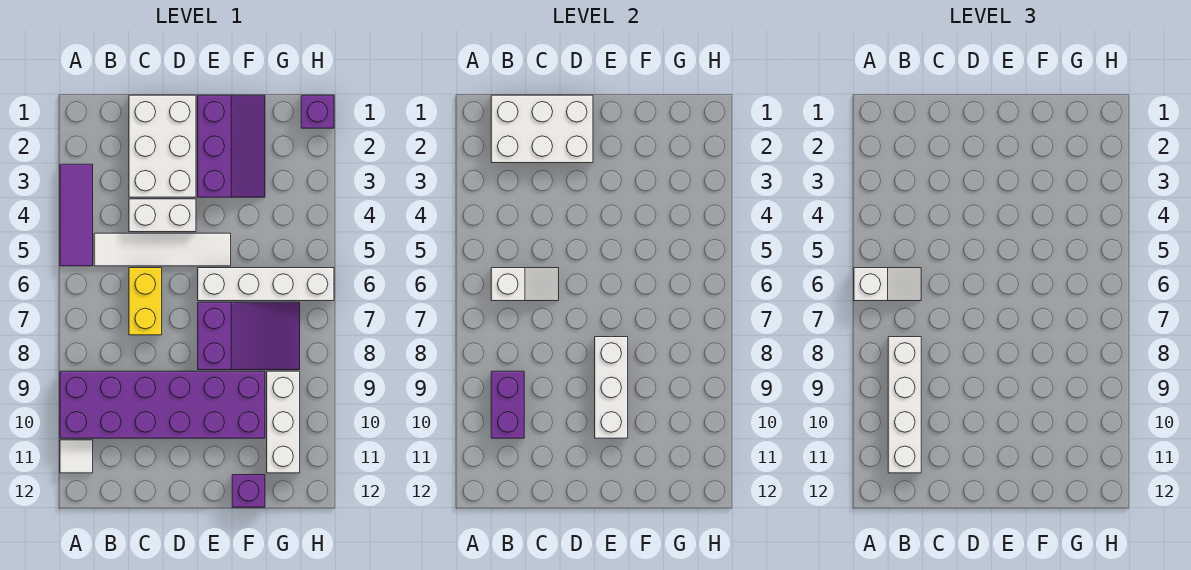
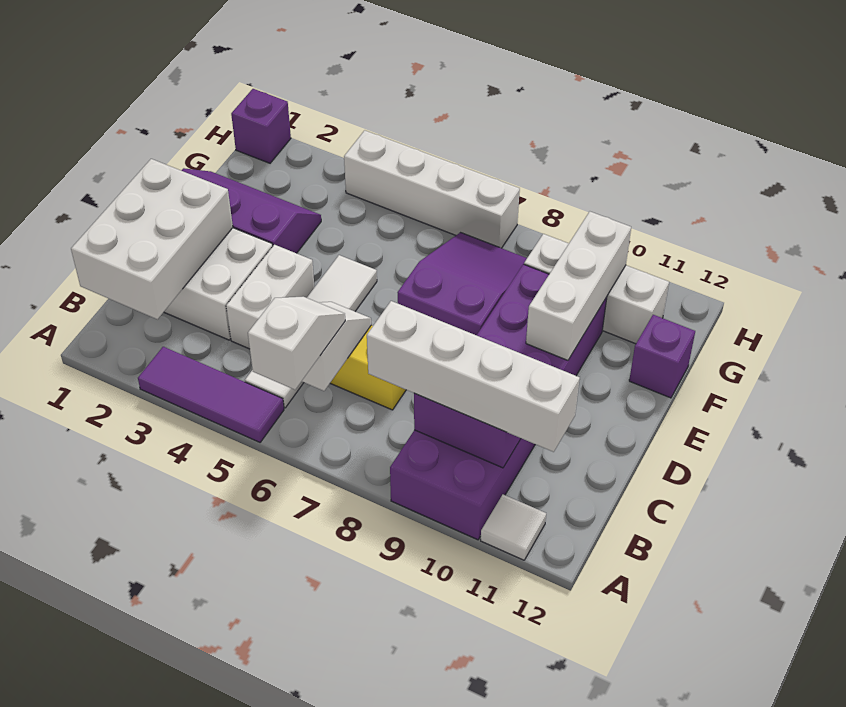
white brick E6:H6 level 1 -> white brick H4:H7 level 1
white brick E8:E10 level 2 -> white brick E10:G10 level 2

